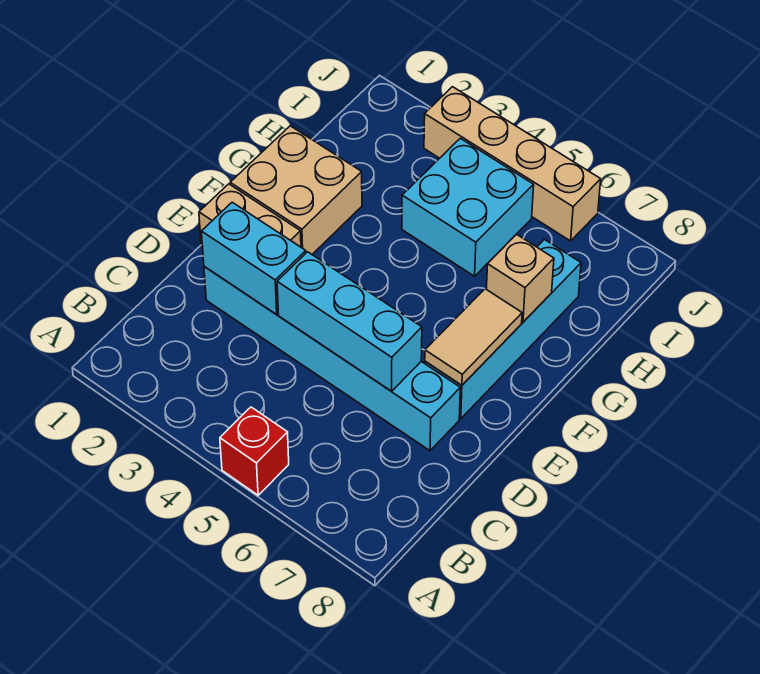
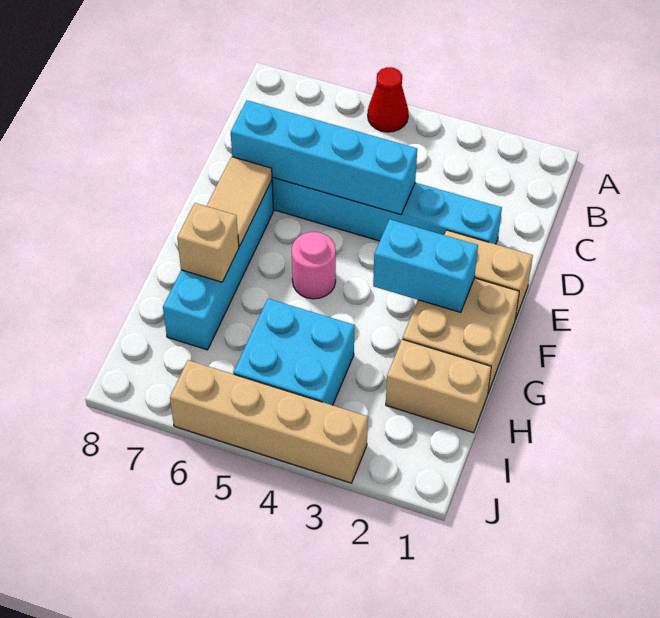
red brick A5 level 1 -> red cone A5 level 1
cyan brick D2:D3 level 2 -> cyan brick F2:F3 level 2
cyan brick D4:D6 level 2 -> cyan brick D4:D7 level 2
none -> pink round brick F5 level 1
none -> tan brick H1:H2 level 1

